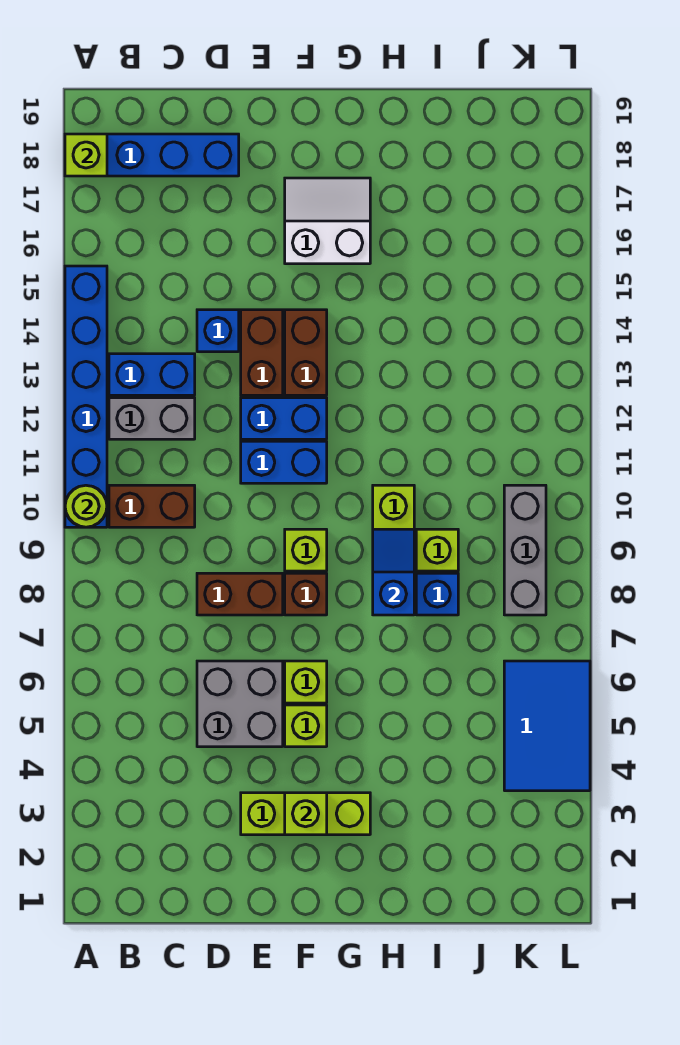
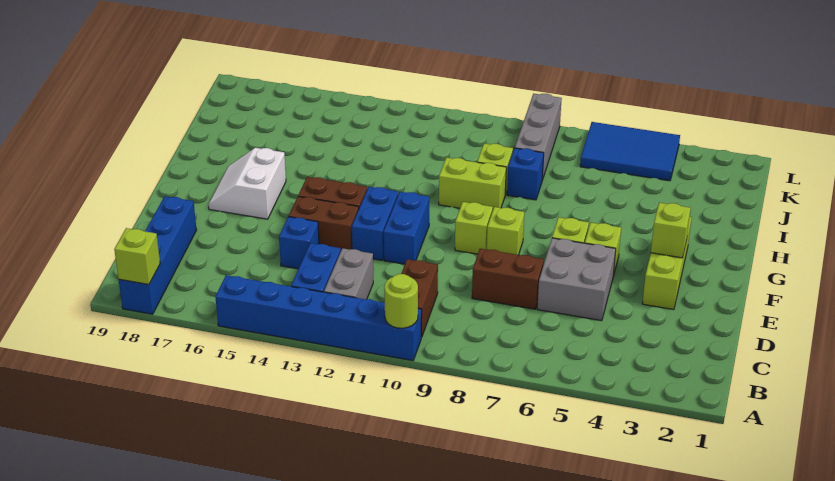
brown brick D8:E8 level 1 -> brown brick D7:D8 level 1
brown brick F8 level 1 -> lime brick F8 level 1
blue slope H8:H9 level 2 top 8 -> none
grey brick K8:K10 level 1 -> grey brick J8:L8 level 1

